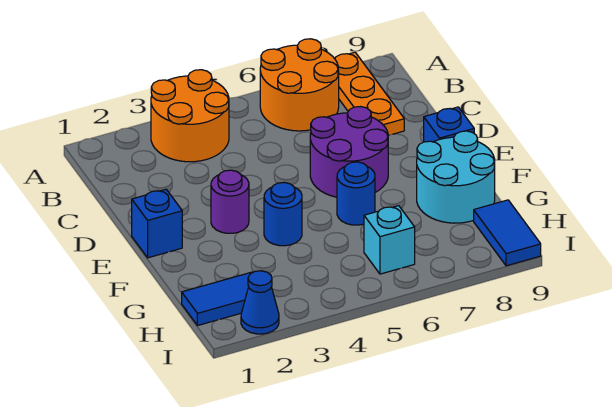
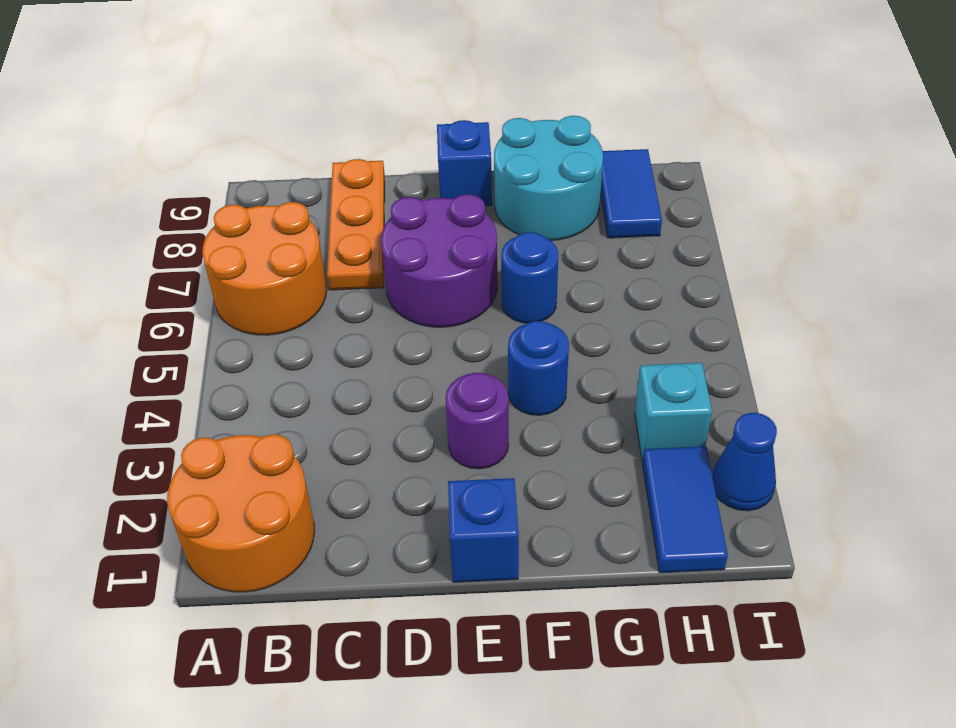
orange round brick A3:B4 level 1 -> orange round brick A1:B2 level 1
orange plate A8:C8 level 1 -> orange plate C7:C9 level 1
cyan brick H6 level 1 -> cyan brick H3 level 1
blue tile H9:I9 level 1 -> blue tile H8:H9 level 1

